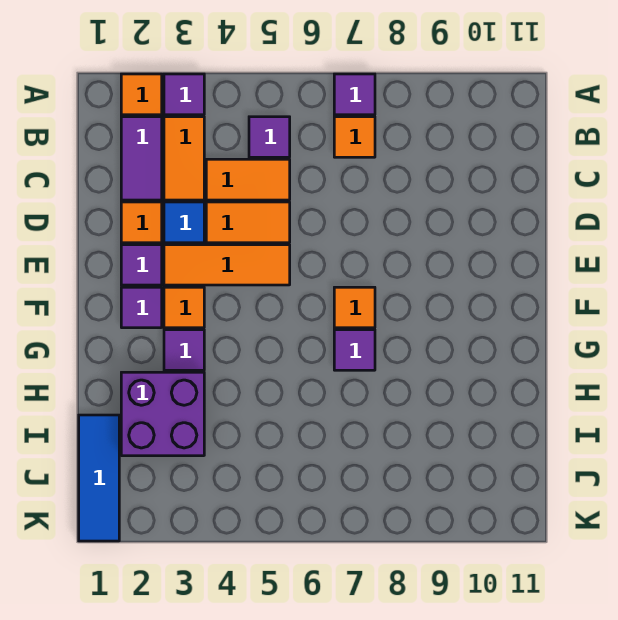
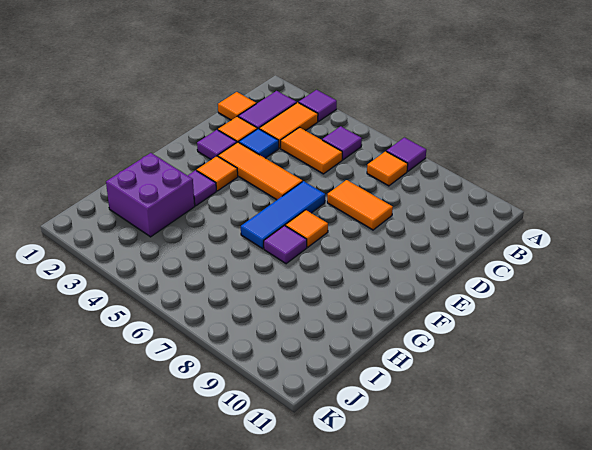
orange tile A2 level 1 -> orange tile C1 level 1
orange tile D4:D5 level 1 -> orange tile D7:D8 level 1
purple tile F2 level 1 -> none
blue tile I1:K1 level 1 -> blue tile E6:G6 level 1

